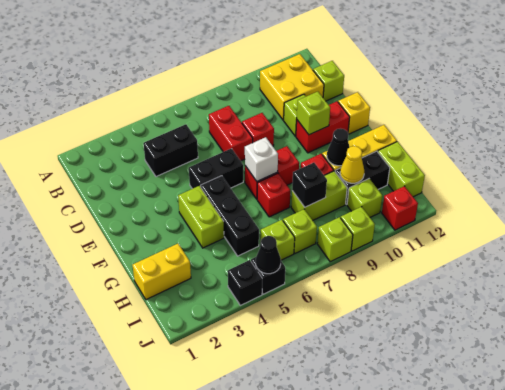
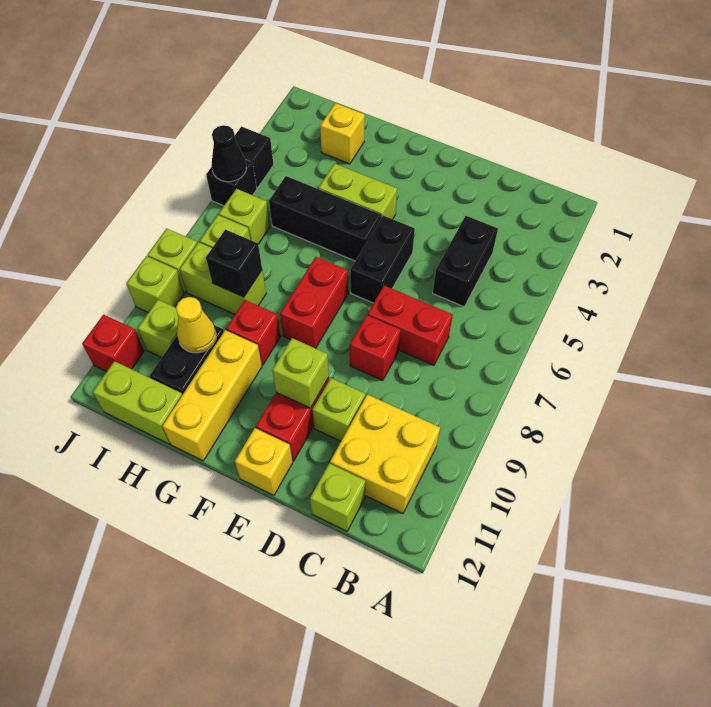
white brick F7 level 2 -> none
red brick G7 level 1 -> none
black cone G10 level 2 -> none
yellow brick H1:H2 level 1 -> yellow brick H2 level 1
lime brick H8:H9 level 1 -> lime brick H8:I8 level 1

